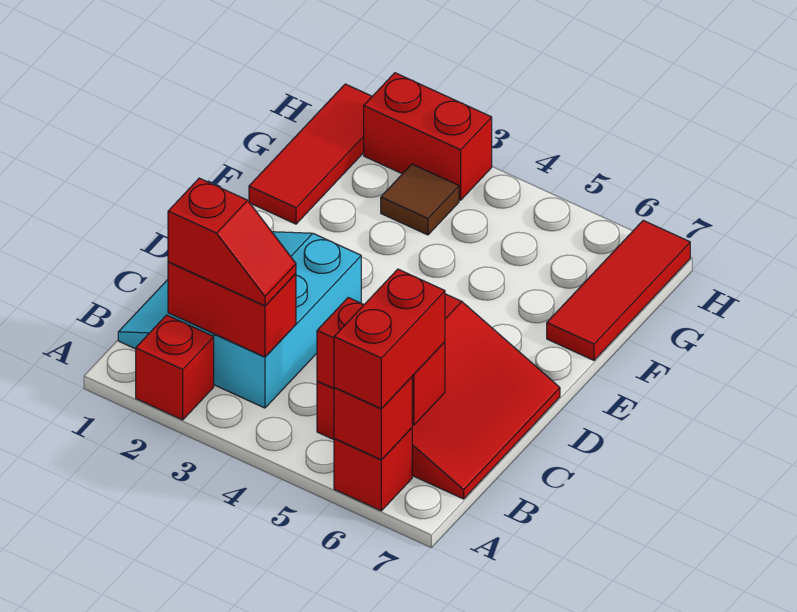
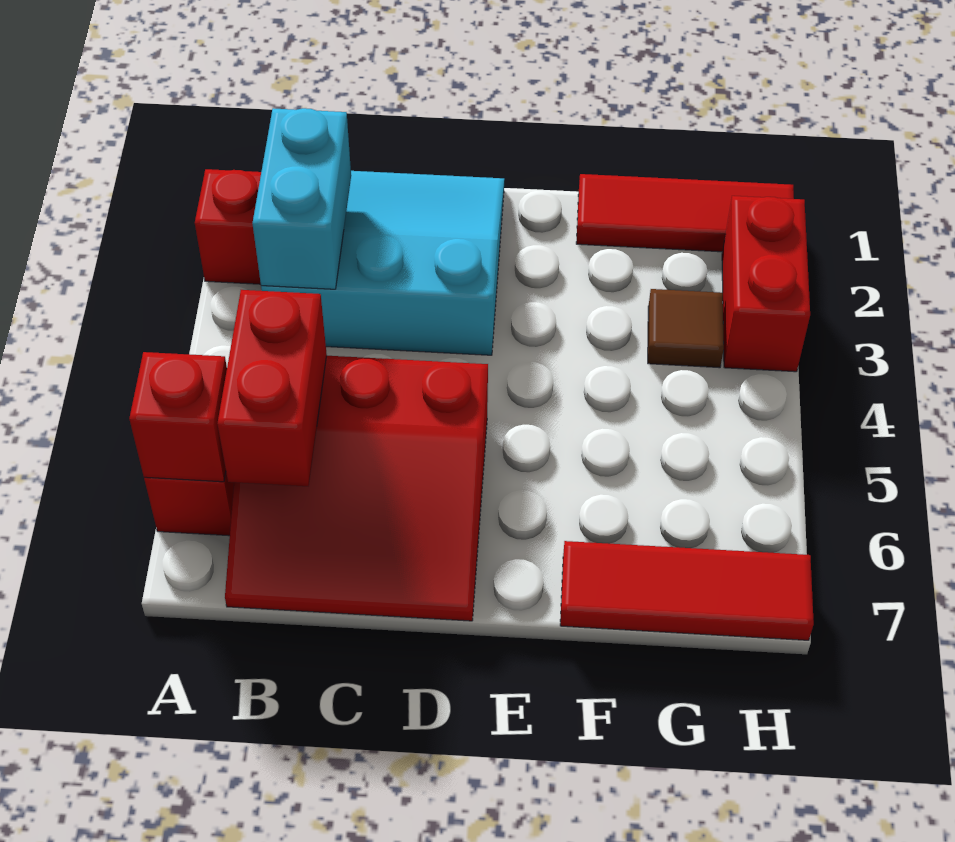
red brick A6:B6 level 3 -> none
red brick B2:B3 level 2 -> cyan brick B2:B3 level 2
red slope B2:B3 level 3 top 2 -> none

